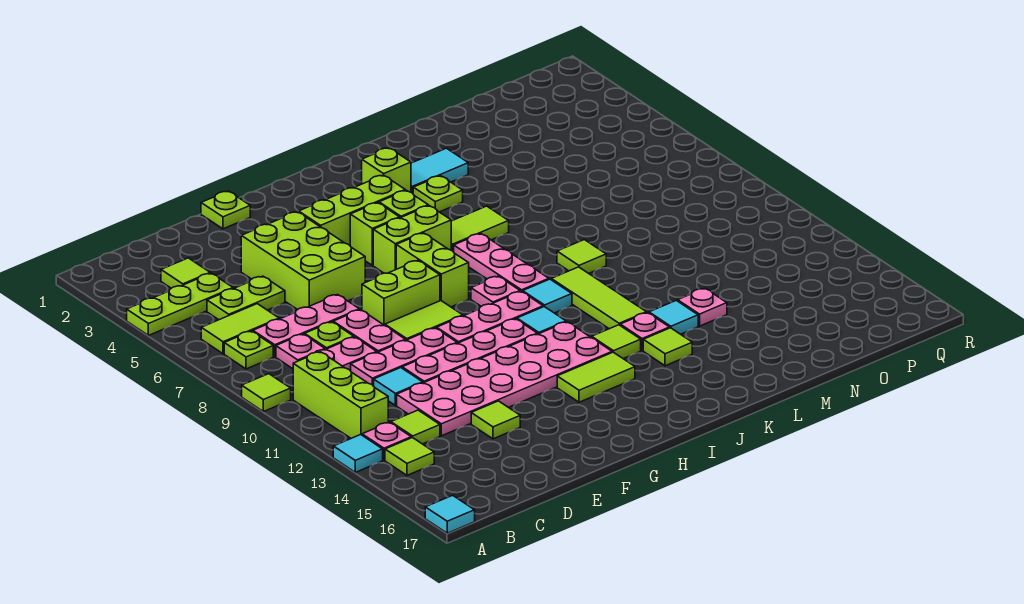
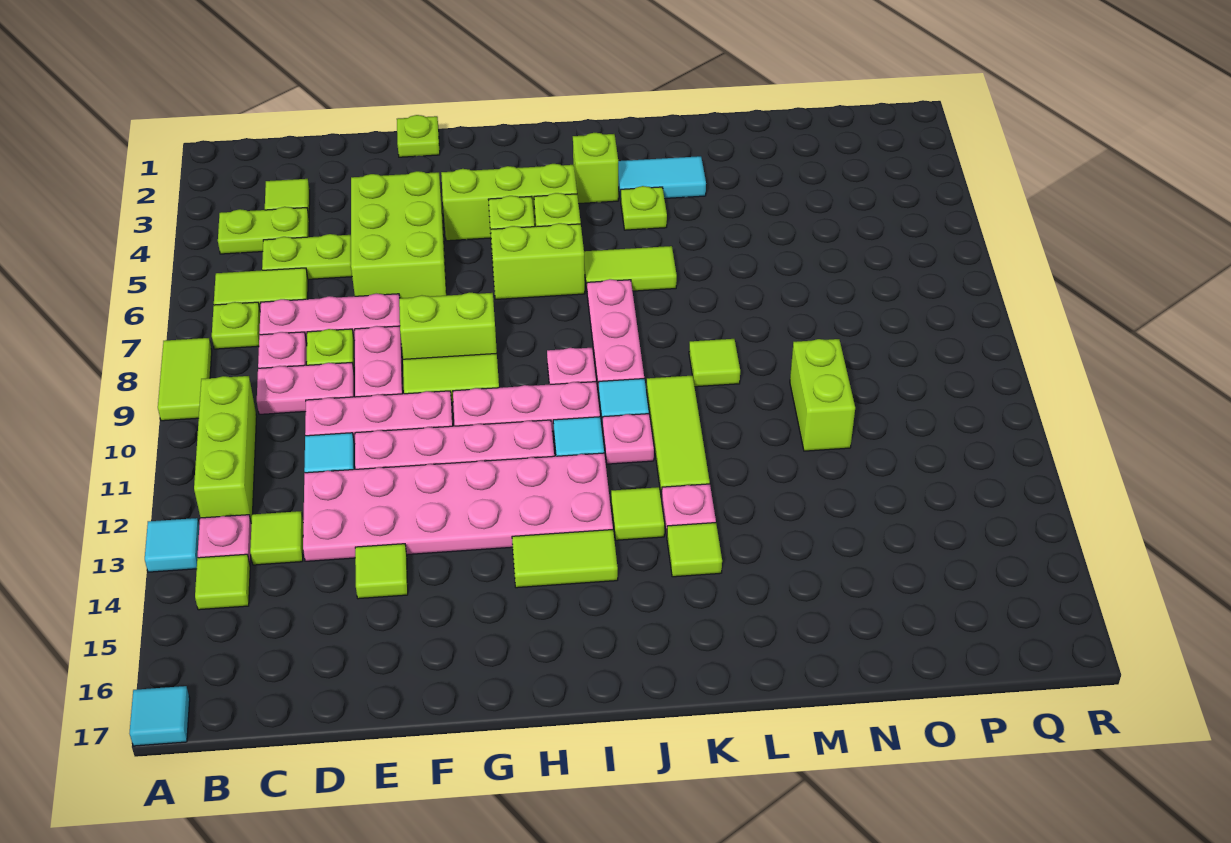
lime plate A4:C4 level 1 -> lime plate B4:C4 level 1
lime tile A9 level 1 -> lime tile A8:A9 level 1
lime brick H7:H8 level 1 -> lime brick N10:N11 level 1
cyan tile L13 level 1 -> none
pink plate M13 level 1 -> pink plate J11 level 1

